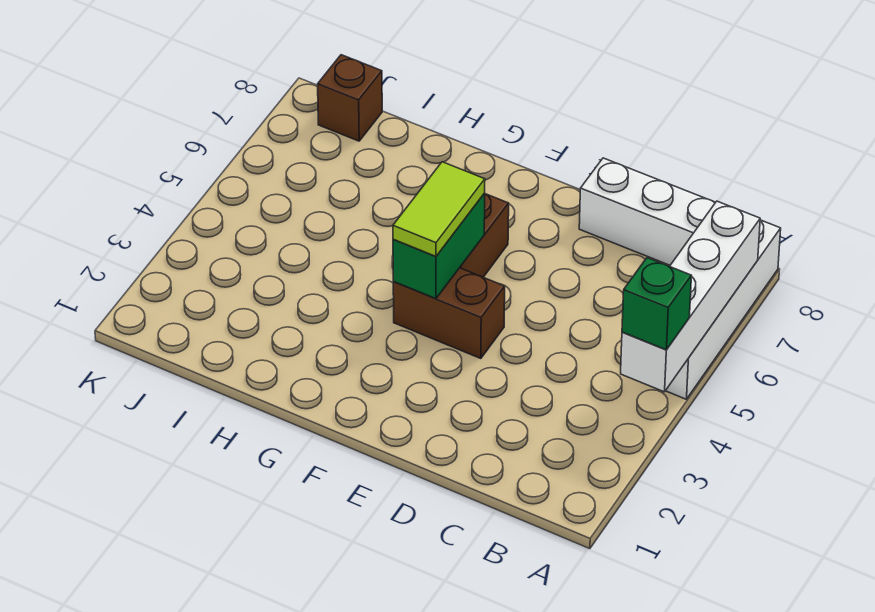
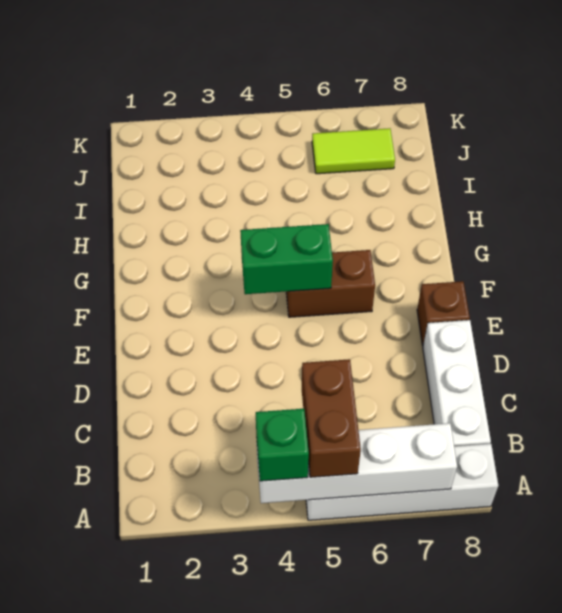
brown brick E4:F4 level 1 -> brown brick A5:B5 level 3
lime tile F4:F5 level 3 -> lime tile J6:J7 level 1
brown brick J8 level 1 -> brown brick E8 level 1

